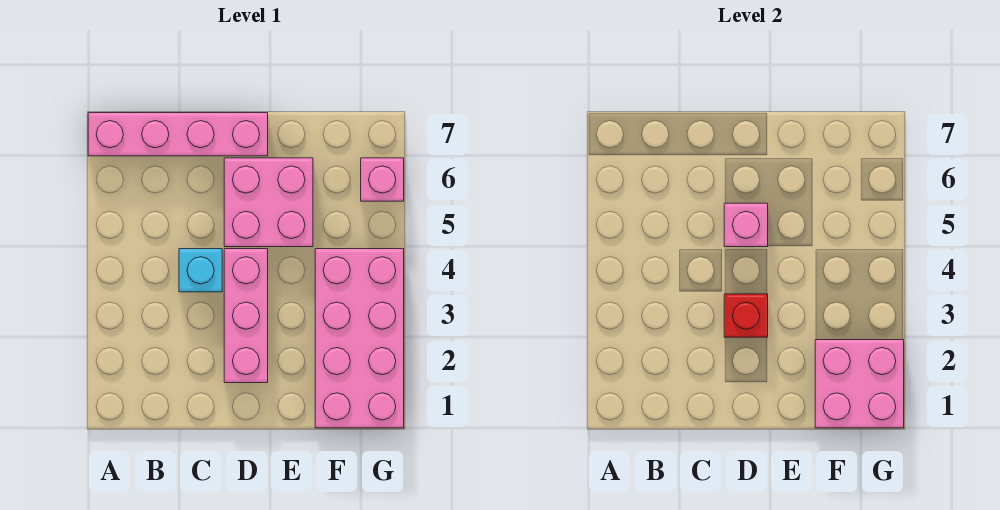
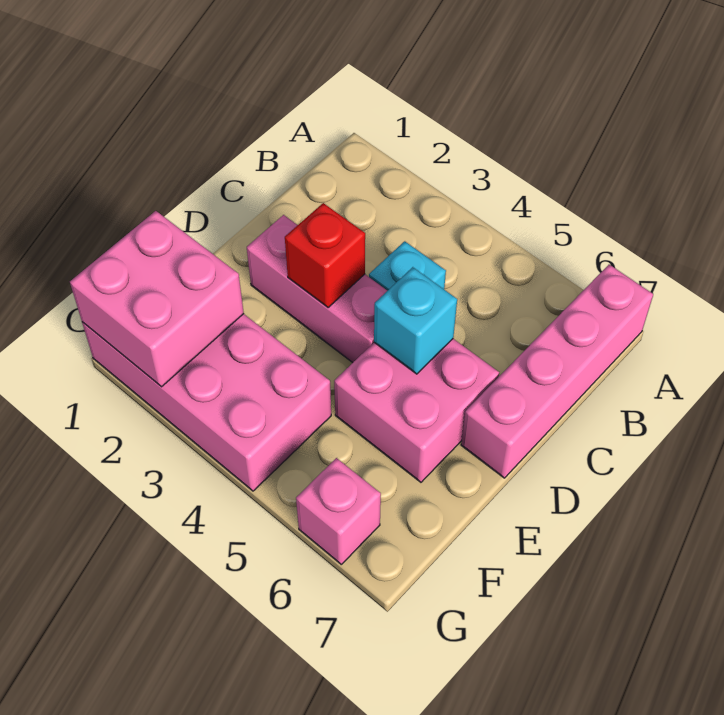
pink brick D5 level 2 -> cyan brick D5 level 2

